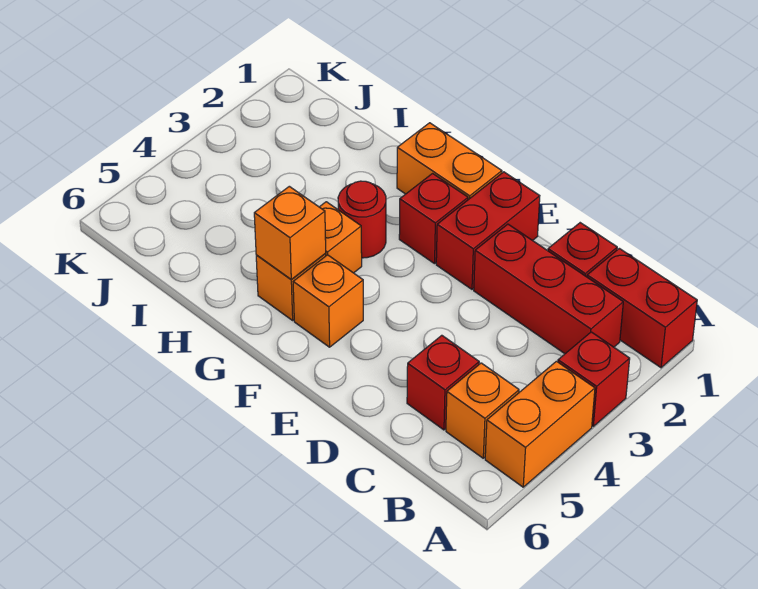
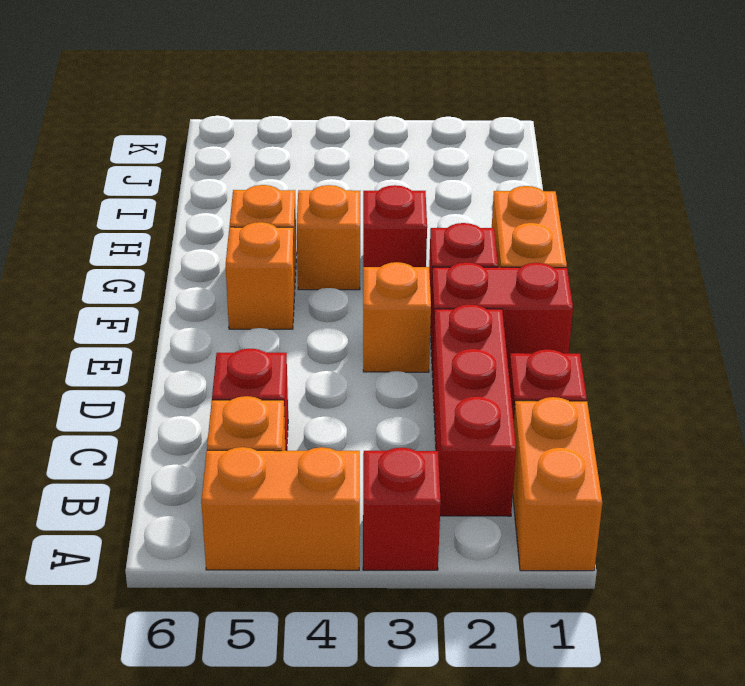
red brick A1:B1 level 1 -> orange brick A1:B1 level 1
red round brick G3 level 1 -> red brick G3 level 1
orange brick G5 level 2 -> orange brick E3 level 1

